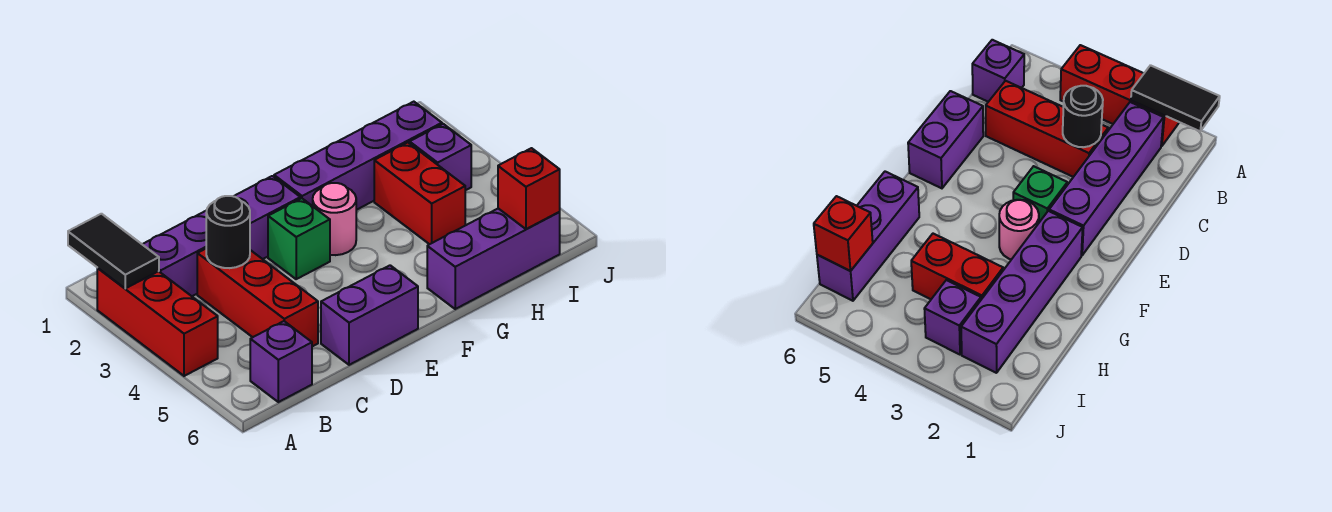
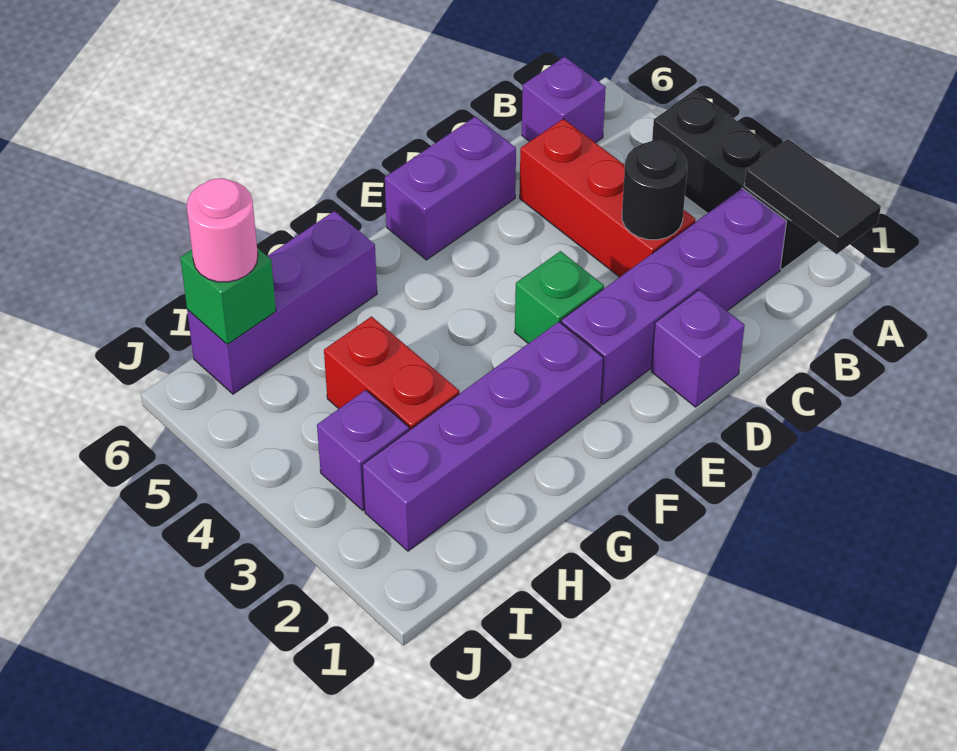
red brick A2:A4 level 1 -> black brick A2:A4 level 1
none -> purple brick D1 level 1
pink round brick F3 level 1 -> pink round brick I6 level 3
red brick I6 level 2 -> green brick I6 level 2

